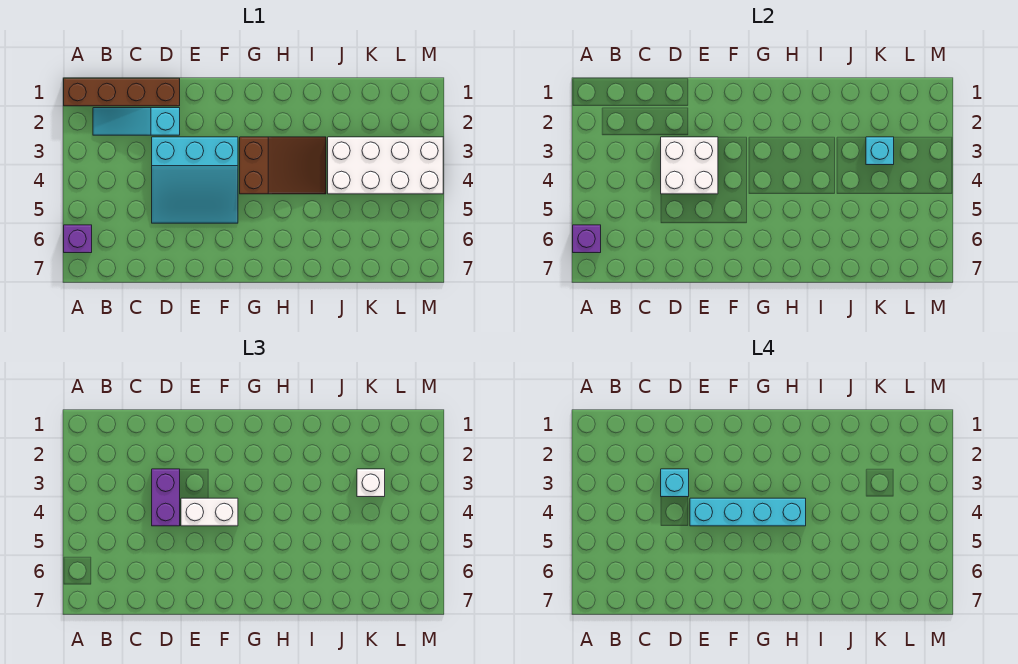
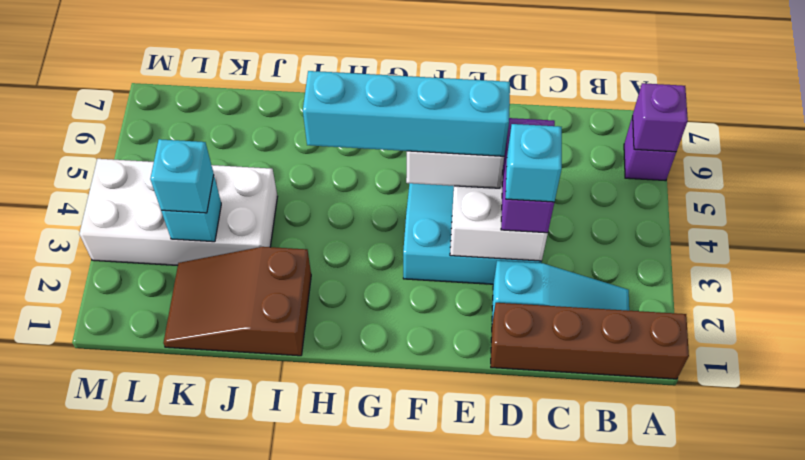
brown slope G3:I4 level 1 top G -> brown slope I1:K2 level 1 top I
white brick K3 level 3 -> cyan brick K3 level 3

